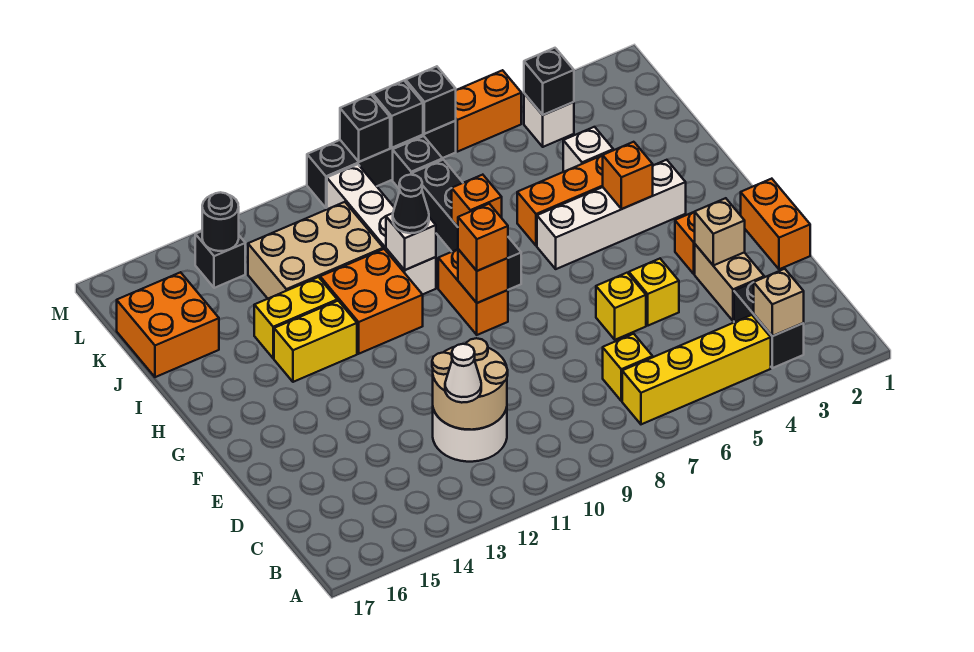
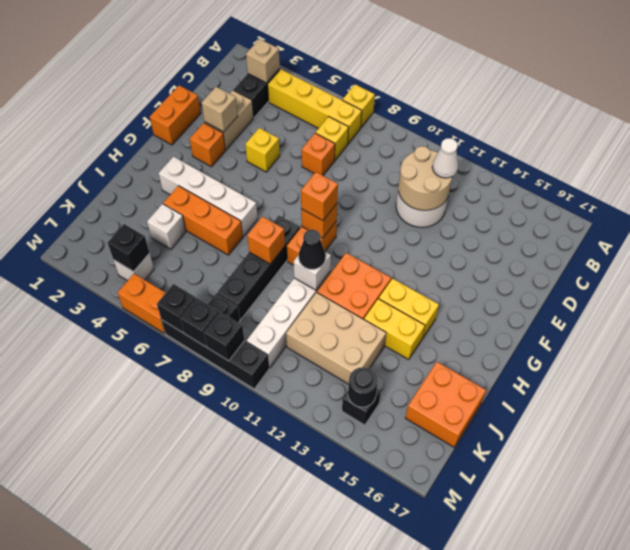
yellow brick E6 level 1 -> yellow brick A7 level 1
orange brick H4 level 2 -> orange brick D7 level 1

